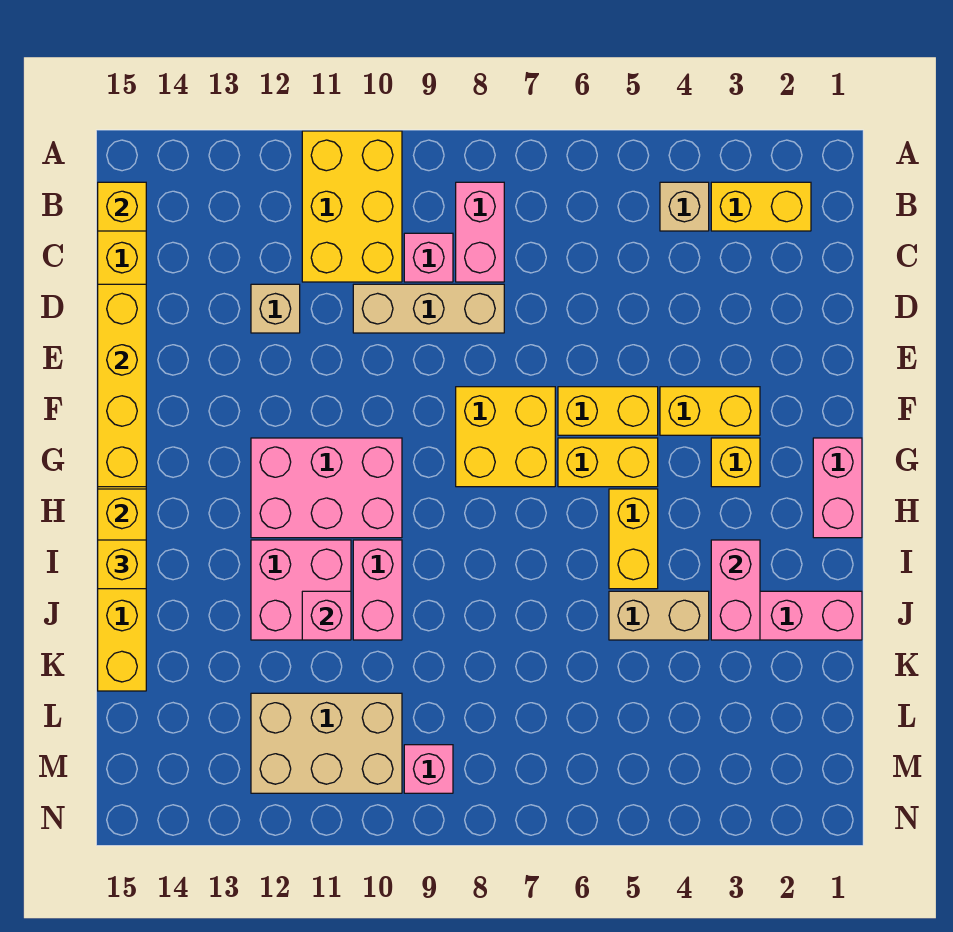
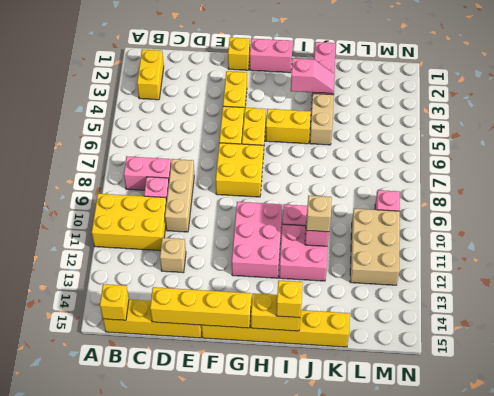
tan brick B4 level 1 -> tan brick J11 level 3
yellow brick G3 level 1 -> yellow brick F1 level 1
pink brick I3:J3 level 2 -> pink slope I3:J3 level 2 top I

